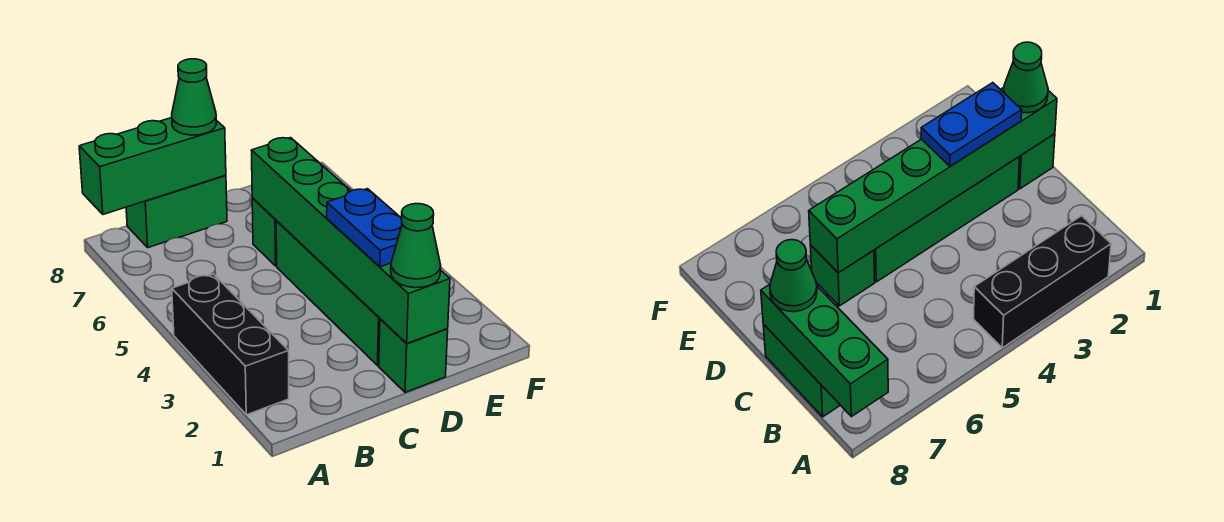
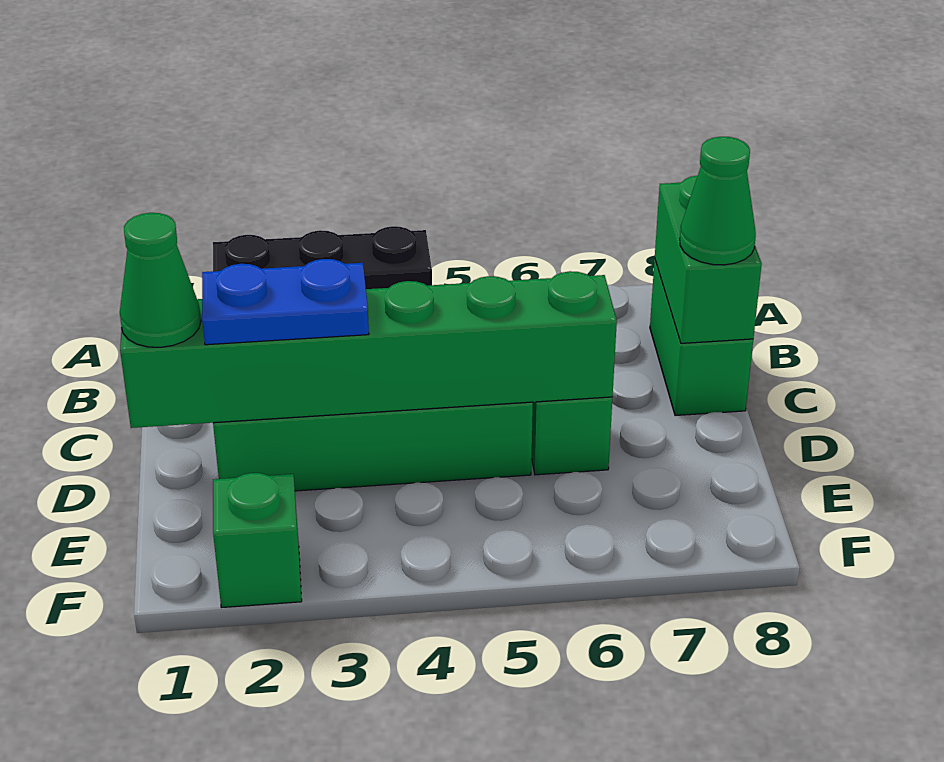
green brick A8:C8 level 2 -> green brick B8:C8 level 2
green brick D1 level 1 -> green brick F2 level 1

